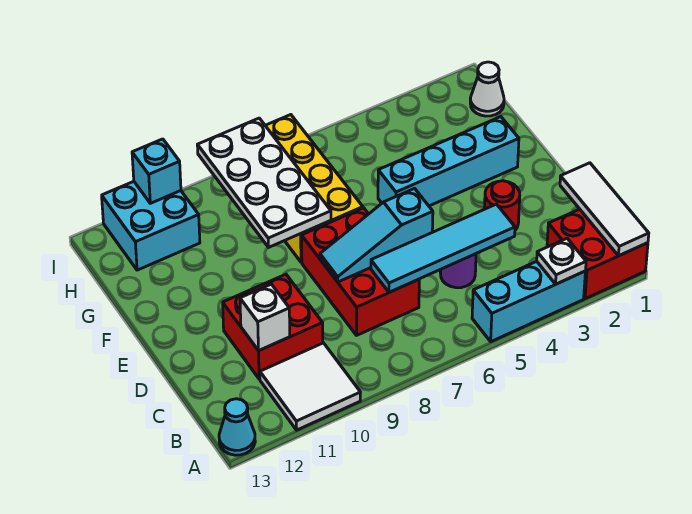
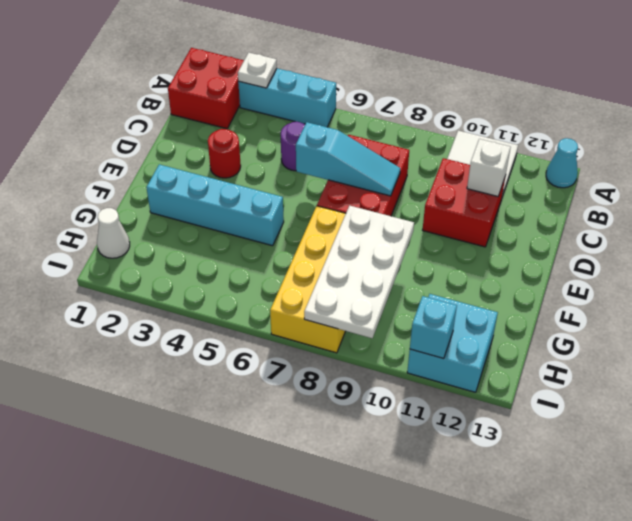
white tile A1:C1 level 2 -> none
cyan tile C4:C7 level 2 -> none

